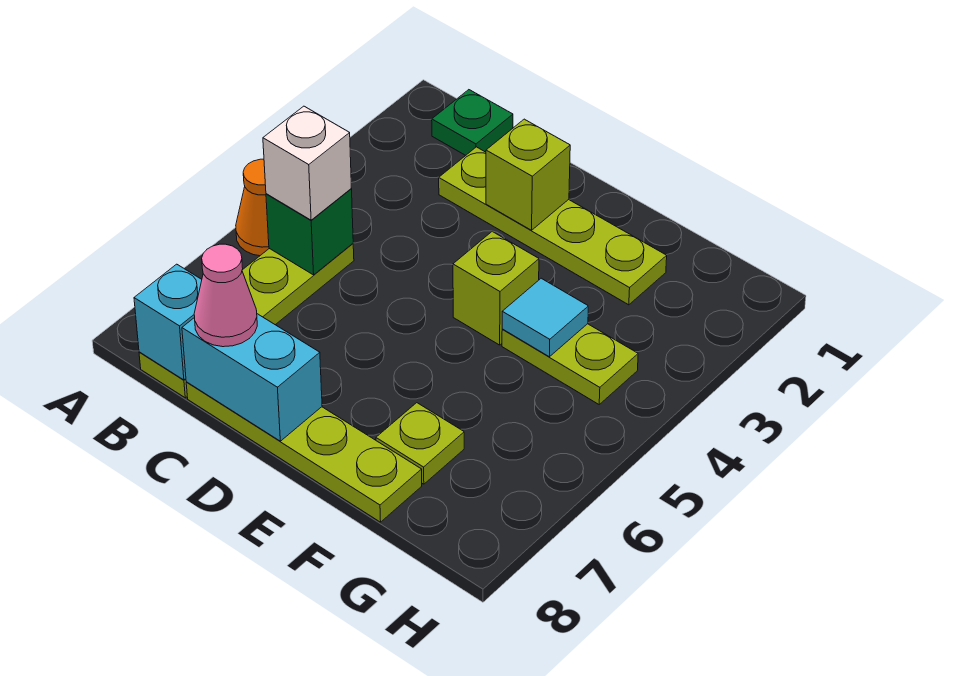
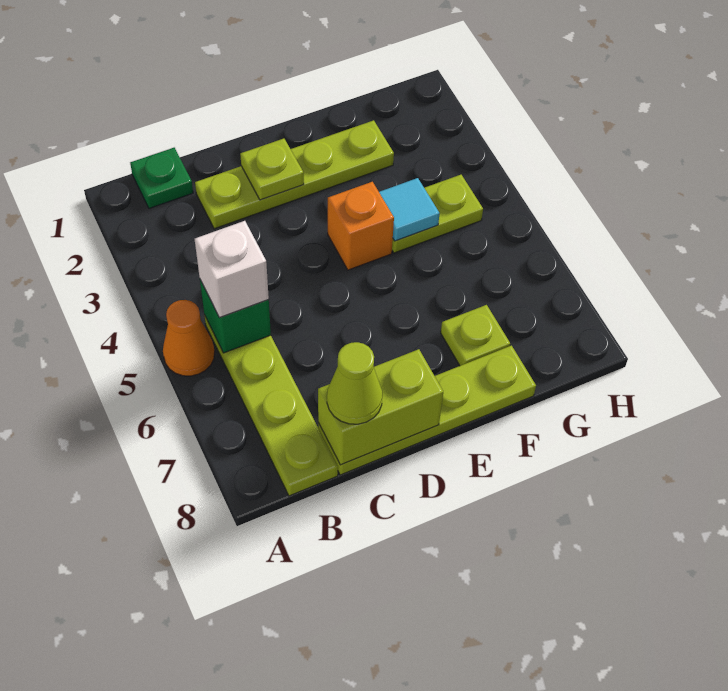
cyan brick B8 level 2 -> none
cyan brick C8:D8 level 2 -> lime brick C8:D8 level 2
pink cone C8 level 3 -> lime cone C8 level 3
lime brick D2 level 2 -> lime plate D2 level 2
lime brick E4 level 1 -> orange brick E4 level 1

